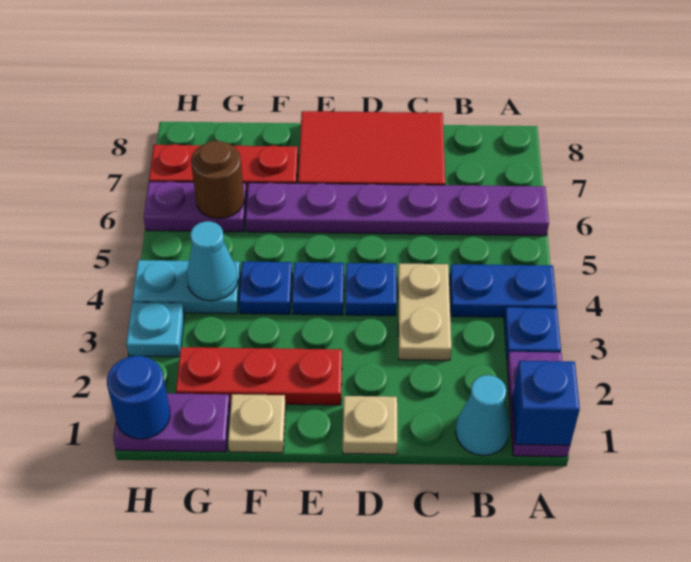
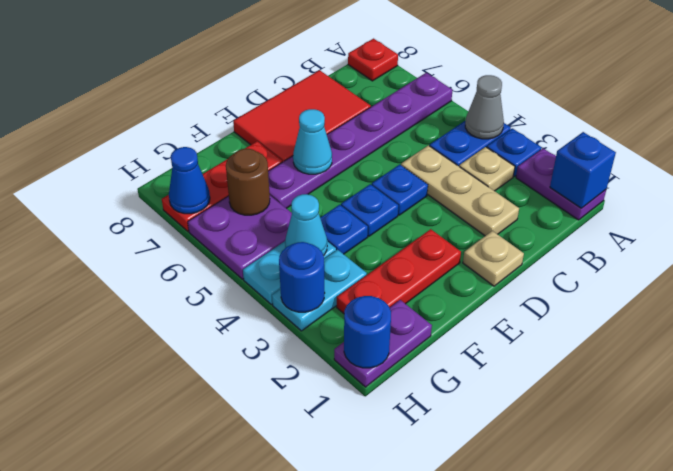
none -> grey cone A4 level 2
none -> red plate A8 level 1
cyan cone B1 level 1 -> cyan cone E6 level 2
tan plate C3:C4 level 1 -> tan plate C2:C4 level 1
tan plate F1 level 1 -> tan plate B3 level 1
purple plate G6:H6 level 1 -> purple plate G5:H6 level 1
cyan plate H3 level 1 -> cyan plate G3:H3 level 1
none -> blue round brick H3 level 2
none -> blue cone H7 level 2

